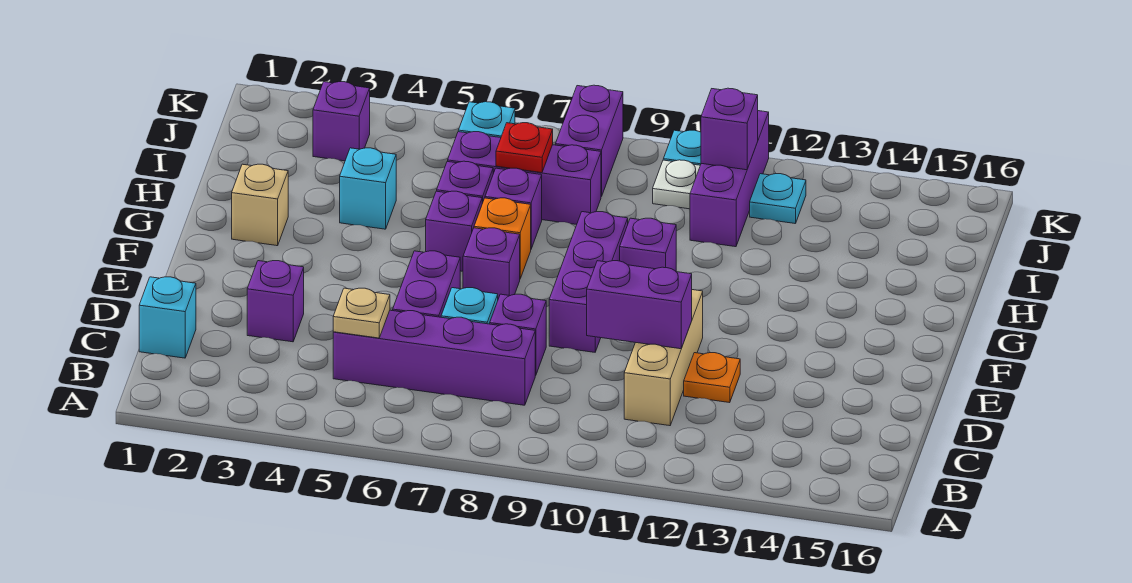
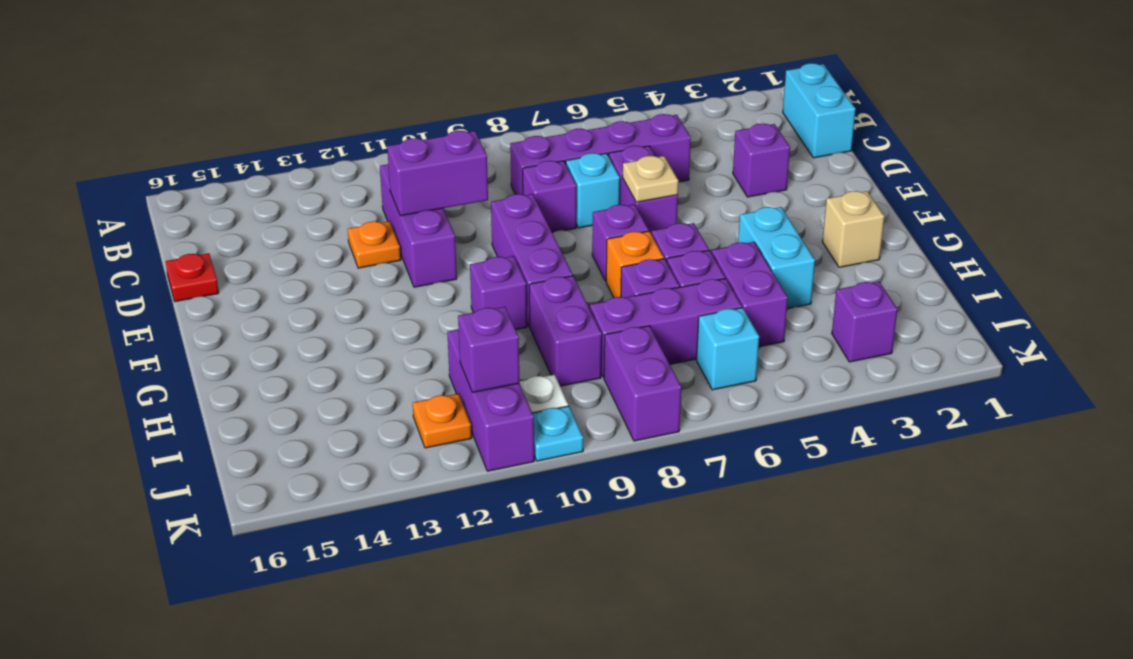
cyan brick C1 level 1 -> cyan brick B1:C1 level 1
tan plate C5 level 2 -> tan plate E6 level 2
tan brick C11:E11 level 1 -> purple brick C11:E11 level 1
cyan brick H4 level 1 -> cyan brick G4:H4 level 1
none -> purple brick H5:I5 level 1
none -> purple brick H9:I9 level 1
red plate I7 level 2 -> red plate D16 level 1
cyan plate J12 level 1 -> orange plate J12 level 1

